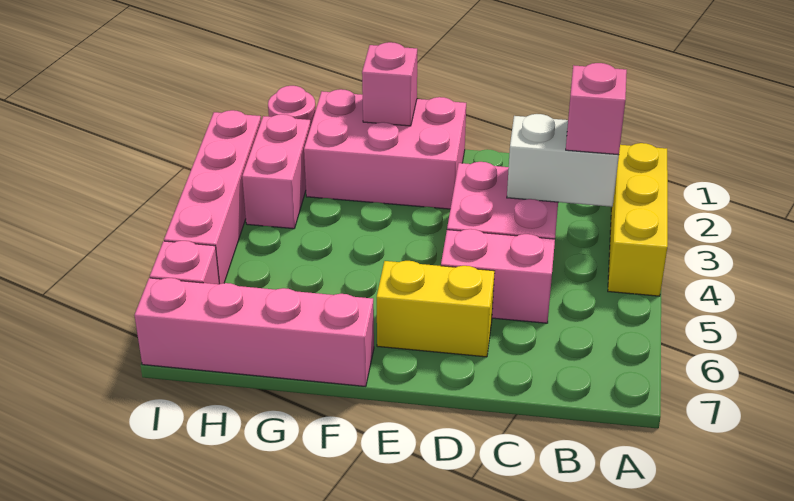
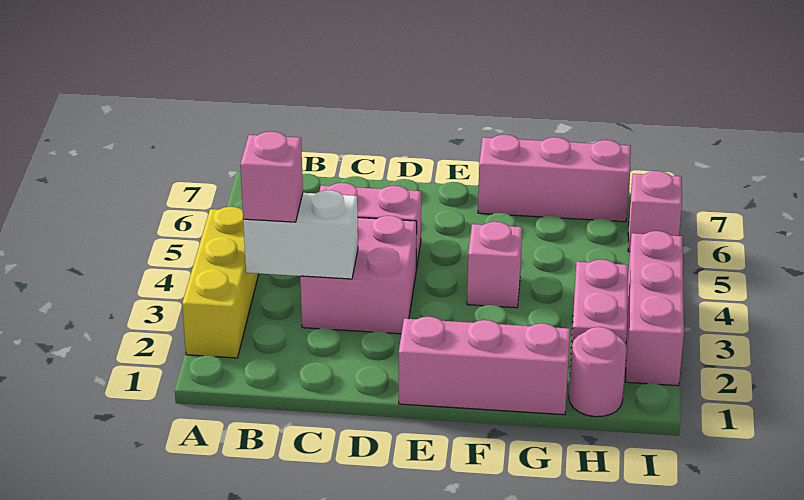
yellow brick D6:E6 level 1 -> none
pink brick E1:G2 level 1 -> pink brick E1:G1 level 1
pink brick F1 level 2 -> pink brick F4 level 1
pink brick F7:I7 level 1 -> pink brick F7:H7 level 1
pink brick I2:I5 level 1 -> pink brick I2:I4 level 1

